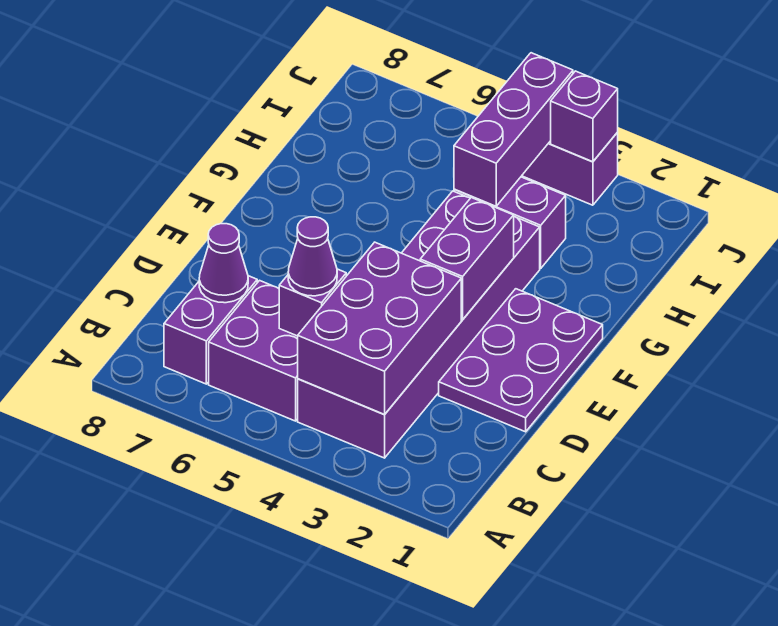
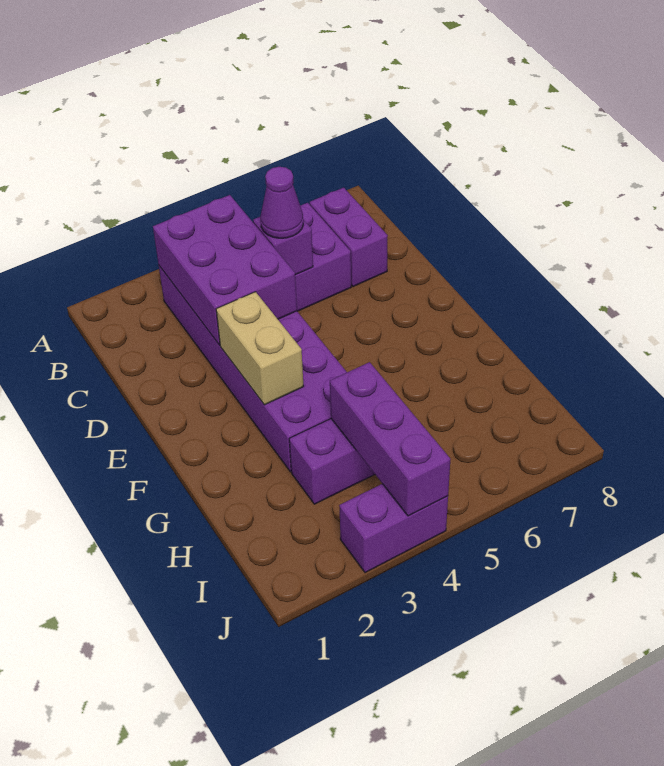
purple cone C7 level 2 -> none
purple plate D1:F2 level 1 -> none
purple brick E3:F3 level 2 -> tan brick E3:F3 level 2
purple brick J3 level 2 -> none

